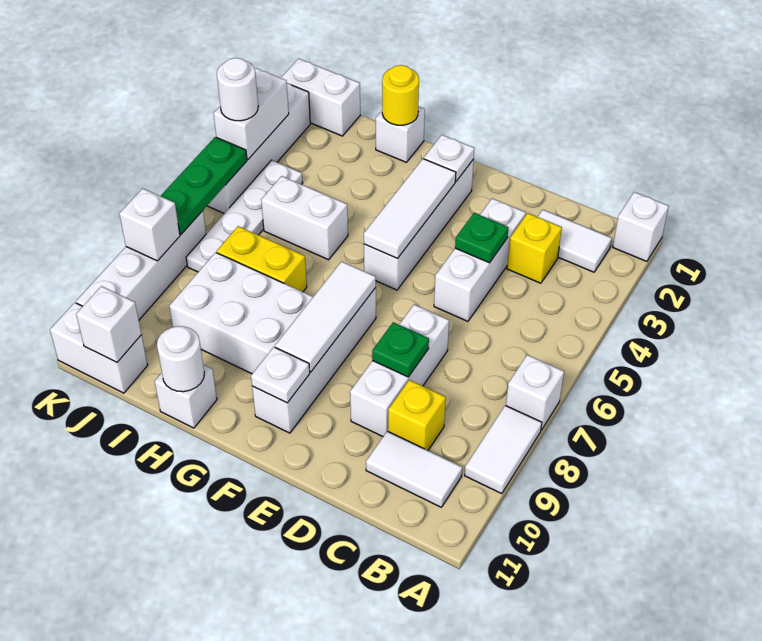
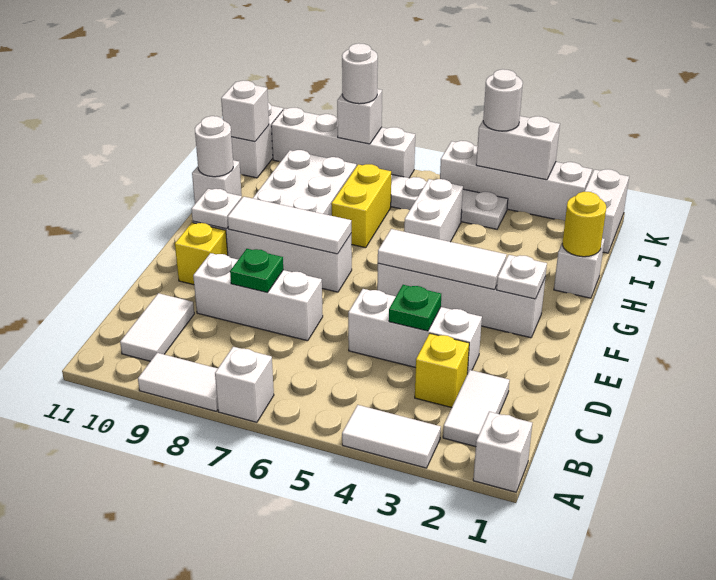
none -> white tile A3:A4 level 1
yellow brick C9 level 1 -> yellow brick E10 level 1
green plate K5:K7 level 2 -> none
none -> white round brick K8 level 3

